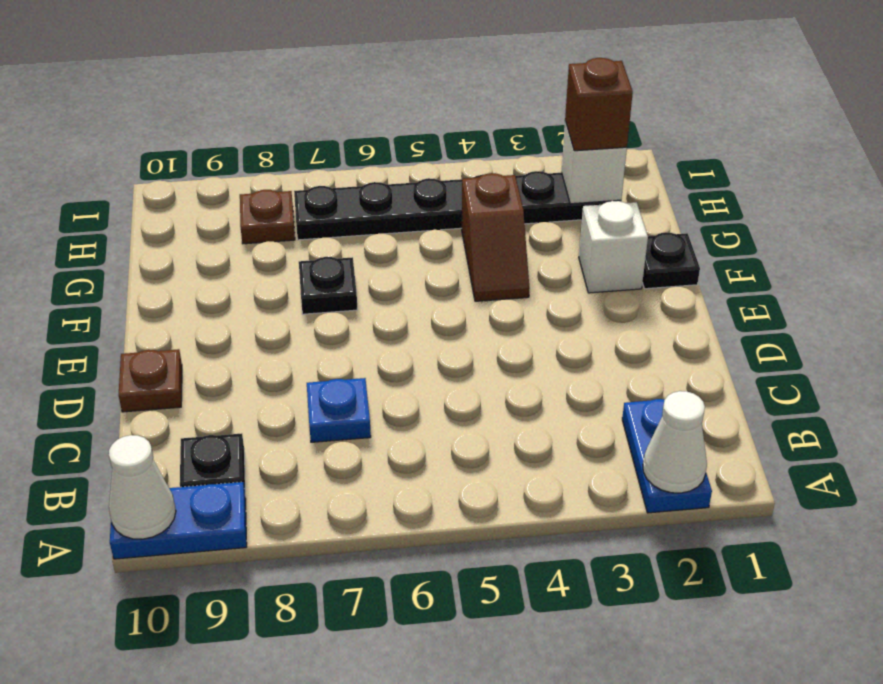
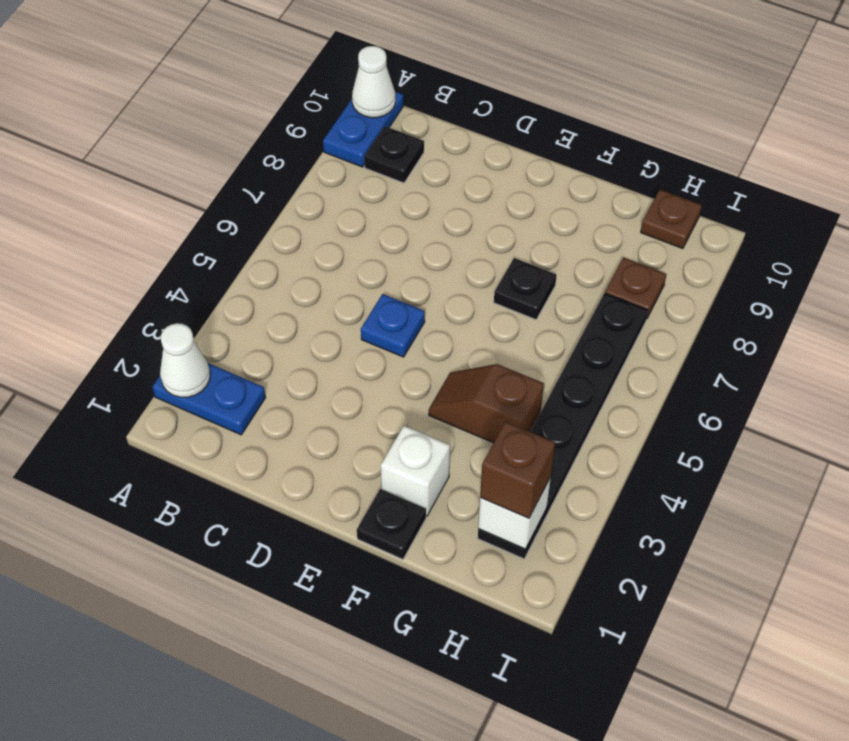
blue plate C7 level 1 -> blue plate D5 level 1
brown plate D10 level 1 -> brown plate H10 level 1

